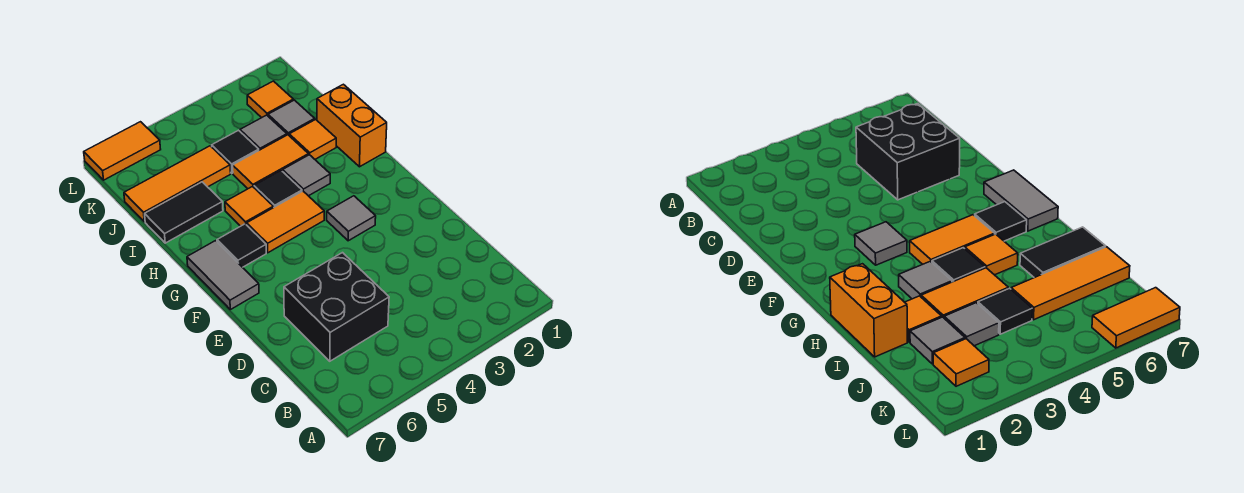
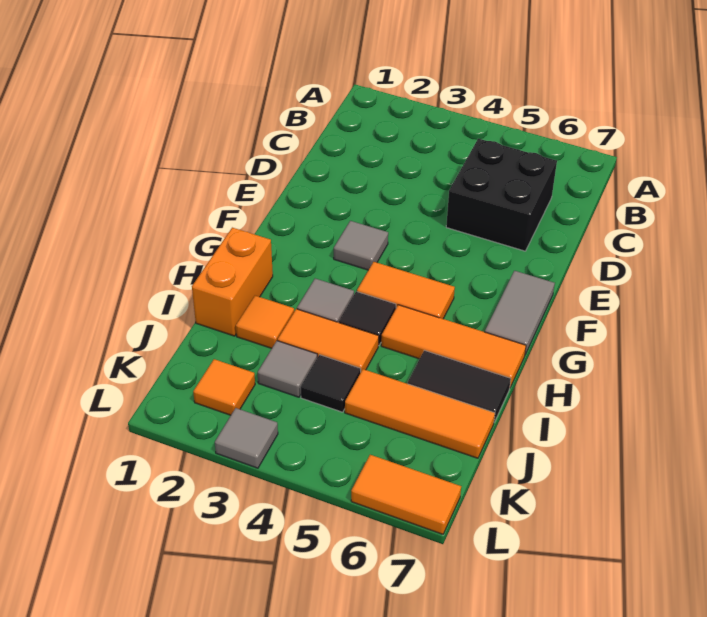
black tile G6 level 1 -> none
orange tile H5 level 1 -> orange tile H5:H7 level 1
grey tile J2 level 1 -> grey tile L3 level 1

